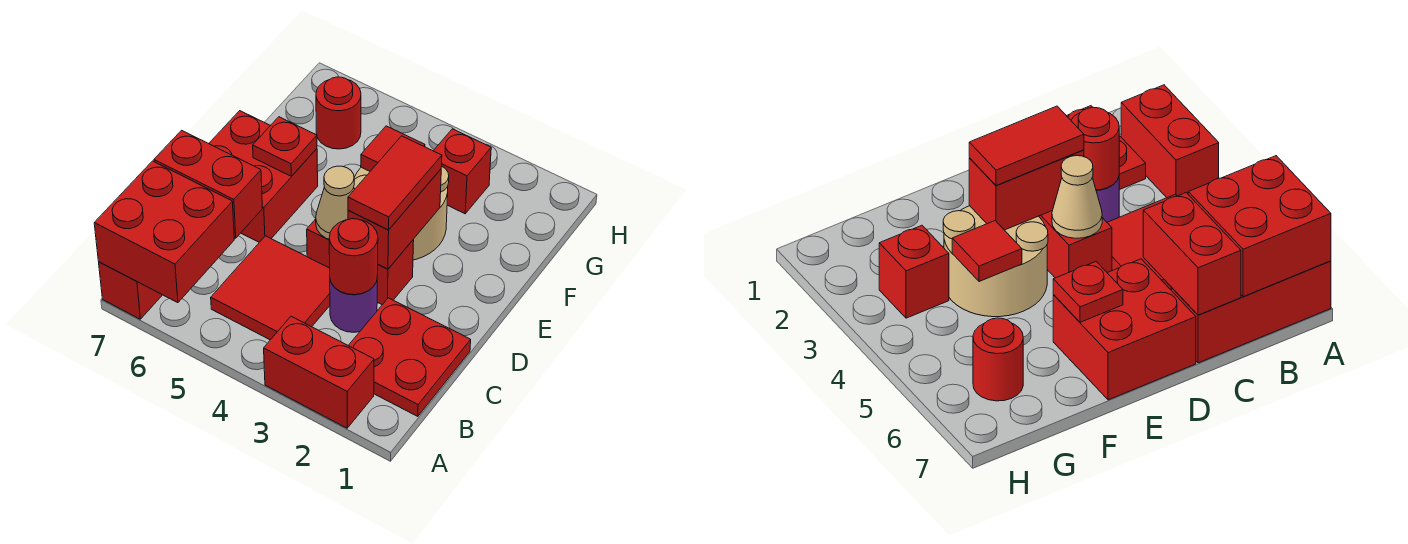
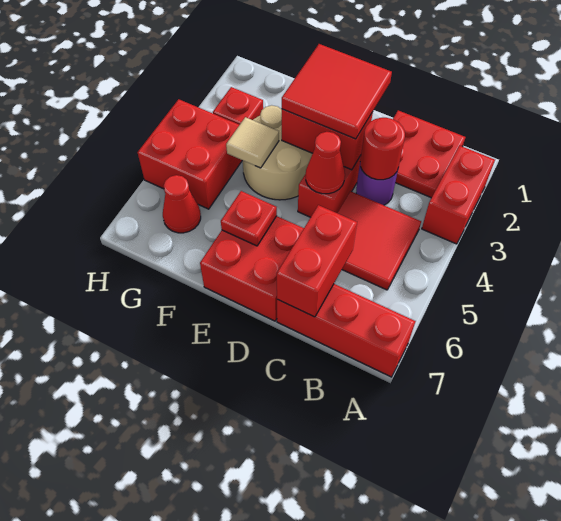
red brick A6:B7 level 2 -> red brick G4:H5 level 1
red tile D3:E3 level 3 -> red tile D2:E3 level 3
tan cone D4 level 2 -> red cone D4 level 2
red tile F4 level 2 -> tan tile F4 level 2
red round brick G6 level 1 -> red cone G6 level 1

